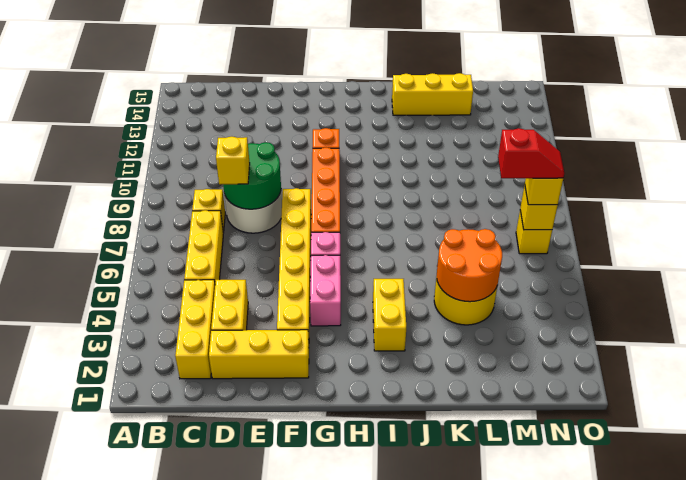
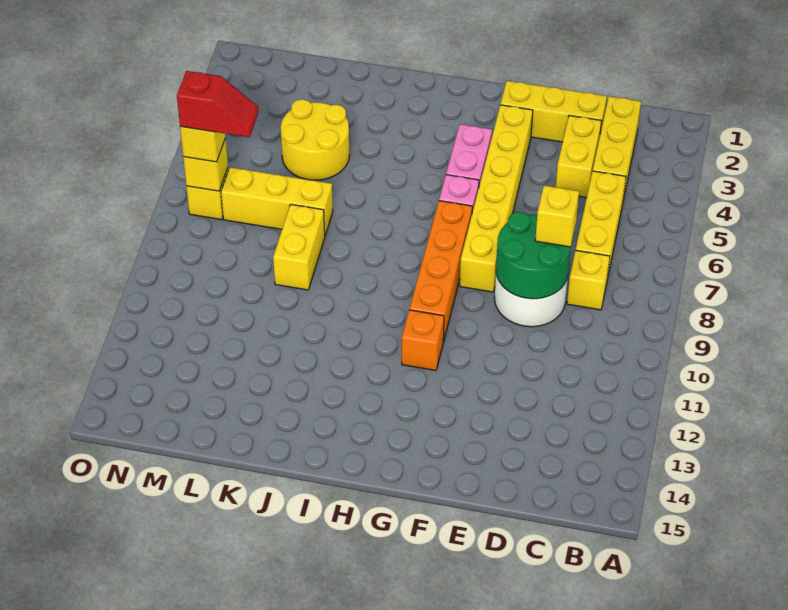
yellow brick I3:I4 level 1 -> yellow brick K8:K9 level 1
yellow brick J14:L14 level 1 -> yellow brick K7:M7 level 1
orange round brick K4:L5 level 2 -> none
red slope M7:N7 level 4 top M -> red slope M7:N7 level 4 top N

